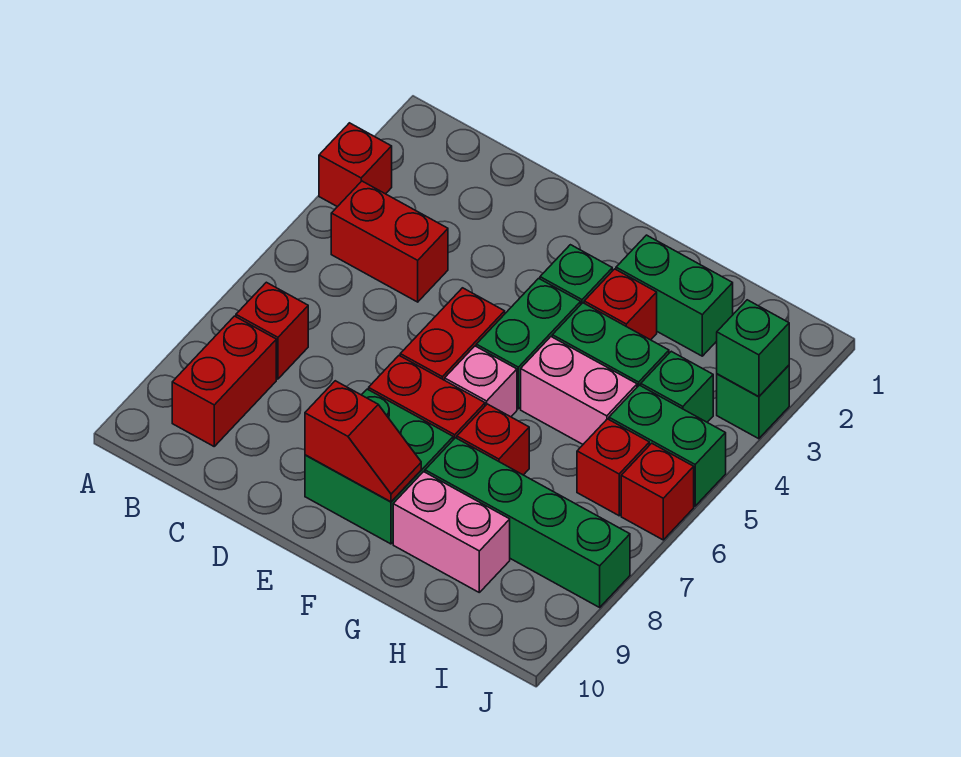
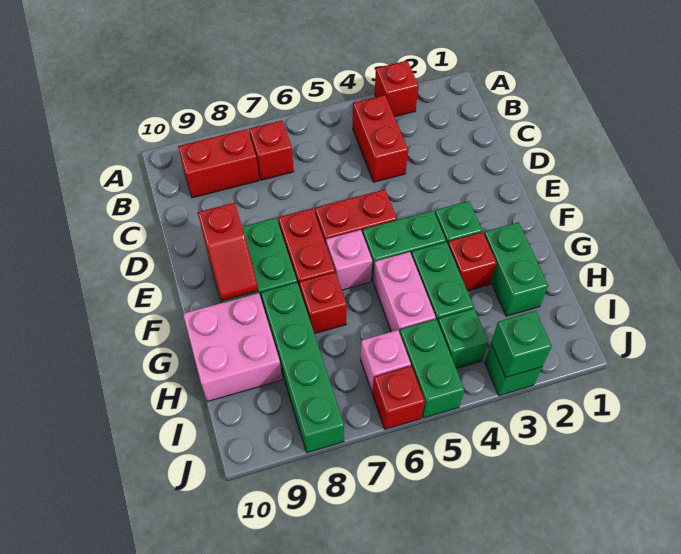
pink brick G9:H9 level 1 -> pink brick G9:H10 level 1
red brick I6 level 1 -> pink brick I6 level 1

